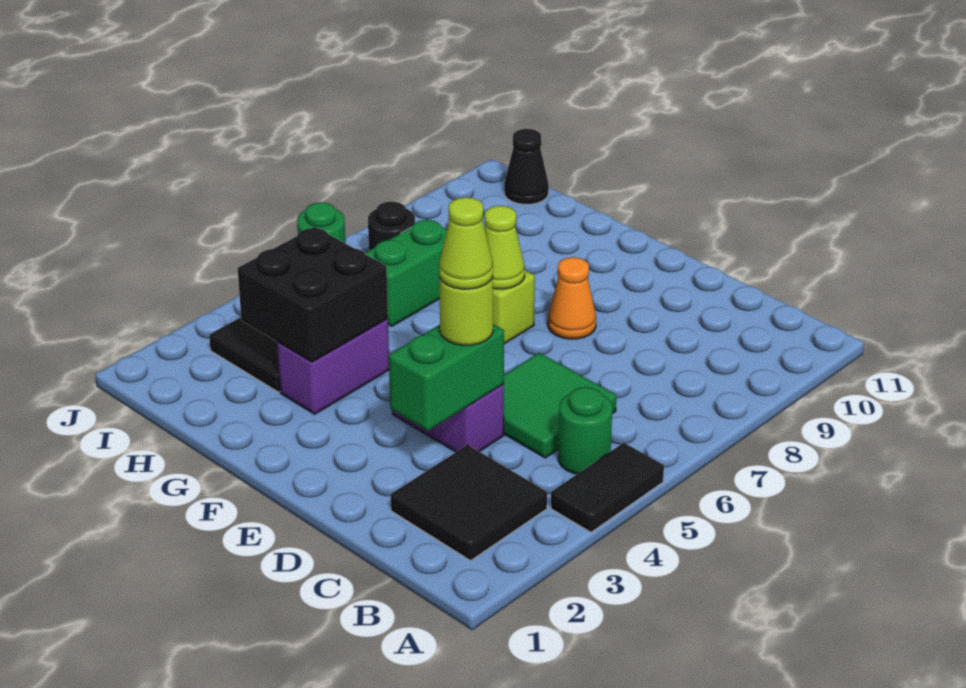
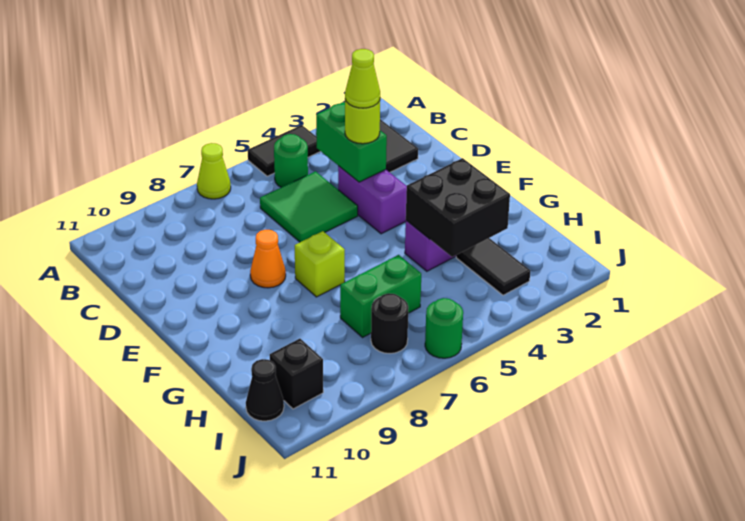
green brick D3:D4 level 2 -> green brick C4:D4 level 2
lime cone F7 level 2 -> lime cone A7 level 1
none -> black brick I10 level 1

